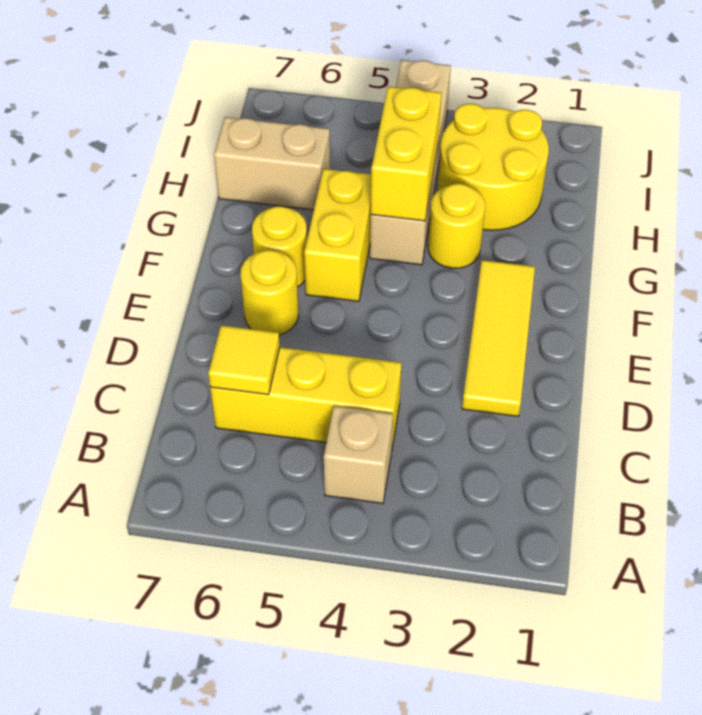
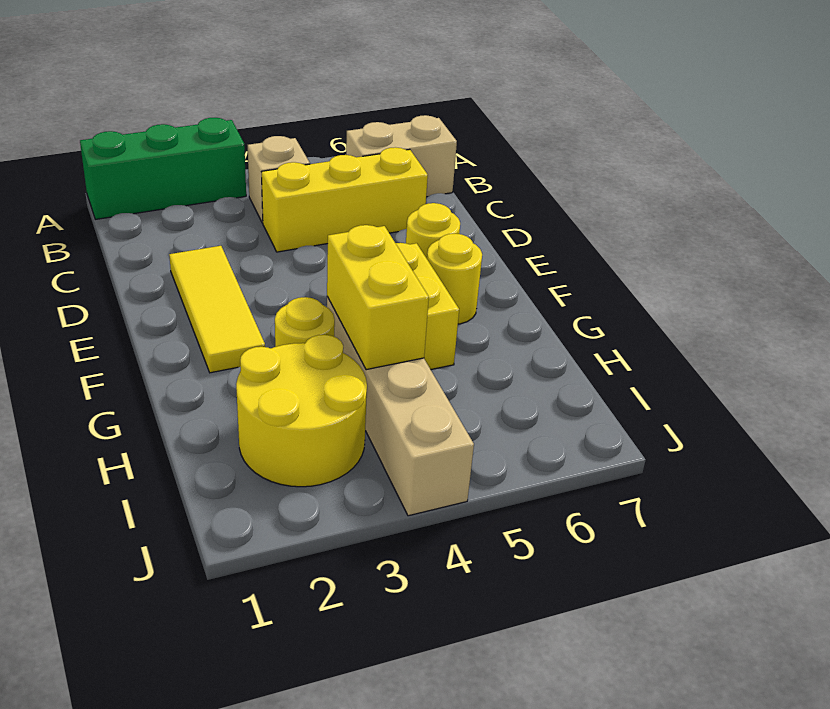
none -> green brick A1:A3 level 1
yellow tile C6 level 2 -> none
tan brick H6:H7 level 1 -> tan brick B6:B7 level 1

